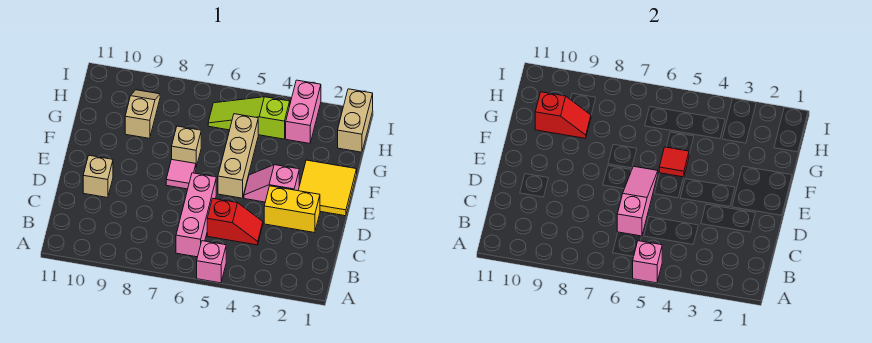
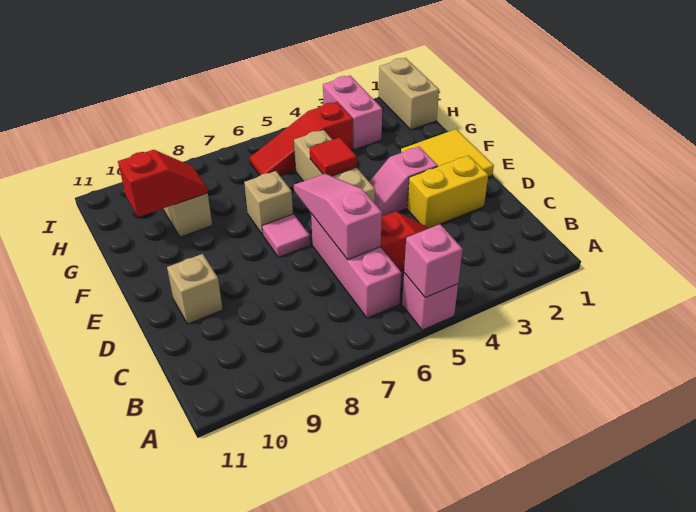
lime slope H4:H6 level 1 top 4 -> red slope H4:H6 level 1 top 4

